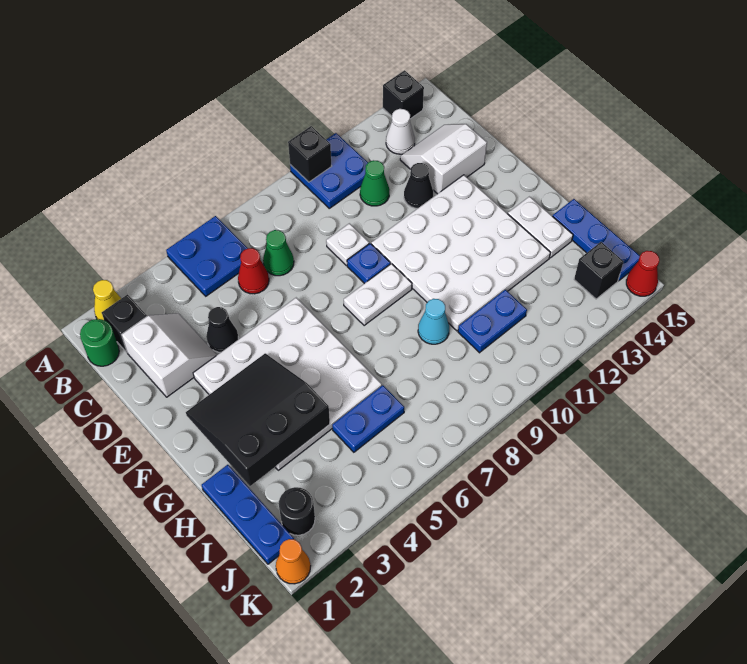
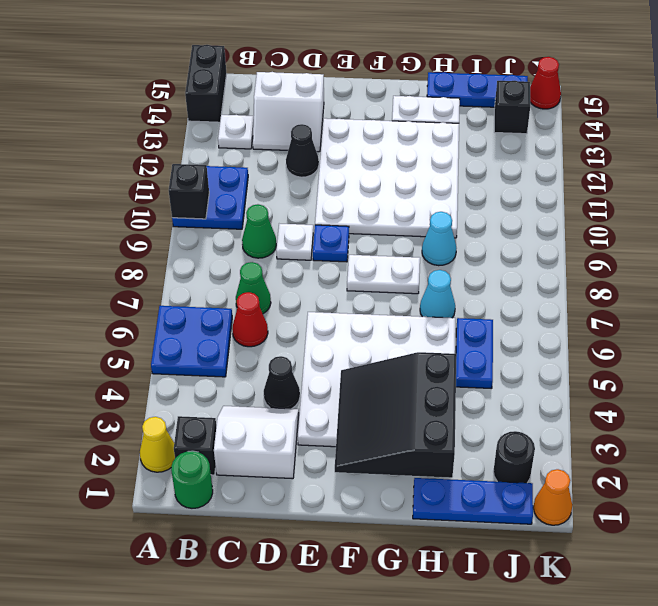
black brick A14 level 1 -> black brick A14:A15 level 1
white cone B13 level 1 -> white plate B13 level 1
green cone C11 level 1 -> green cone C9 level 1
white slope C13:D14 level 1 top D -> white slope C13:D14 level 1 top 14
white plate F8:F9 level 1 -> white plate F8:G8 level 1
none -> cyan cone H7 level 1
blue plate I10:I11 level 1 -> none

